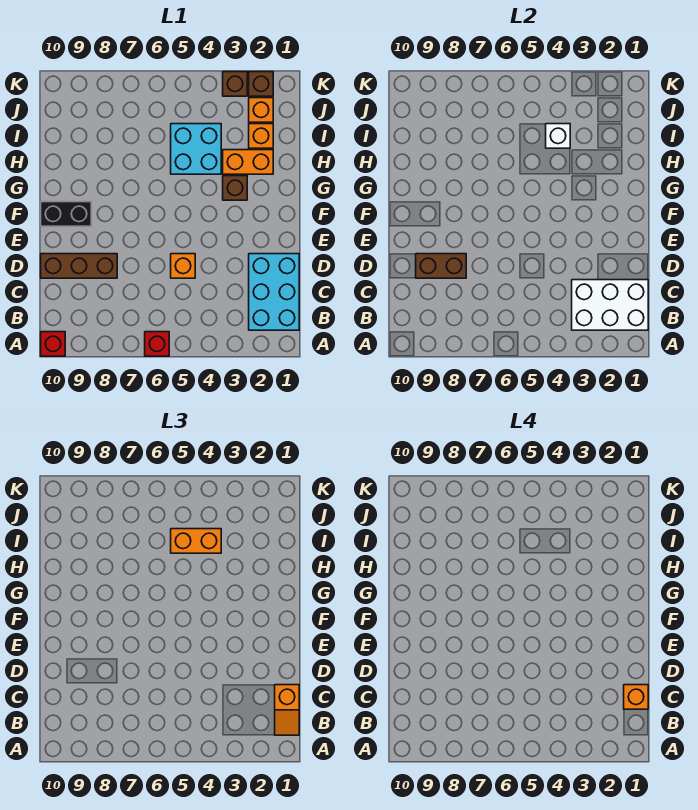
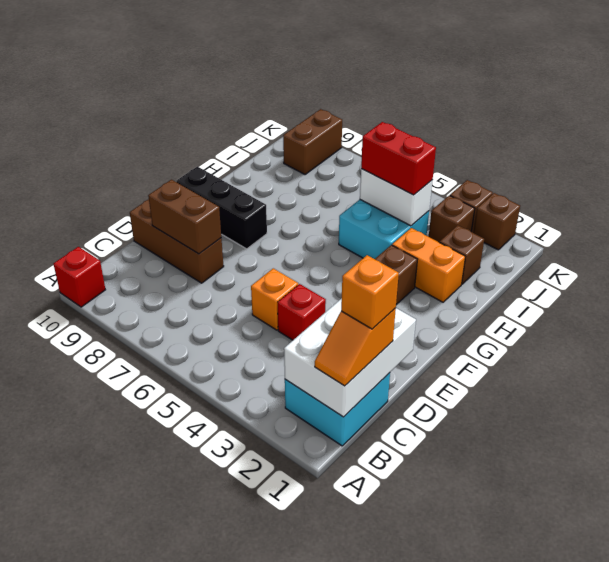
red brick A6 level 1 -> red brick D4 level 1
cyan brick B1:D2 level 1 -> cyan brick B1:C2 level 1
white brick B1:C3 level 2 -> white brick B1:D2 level 2
black brick F9:F10 level 1 -> black brick F8:F10 level 1
orange brick I2 level 1 -> brown brick I2 level 1
white brick I4 level 2 -> white brick I4:I5 level 2
orange brick I4:I5 level 3 -> red brick I4:I5 level 3
orange brick J2 level 1 -> none
none -> brown brick J3 level 1
none -> brown brick J9:K9 level 1

